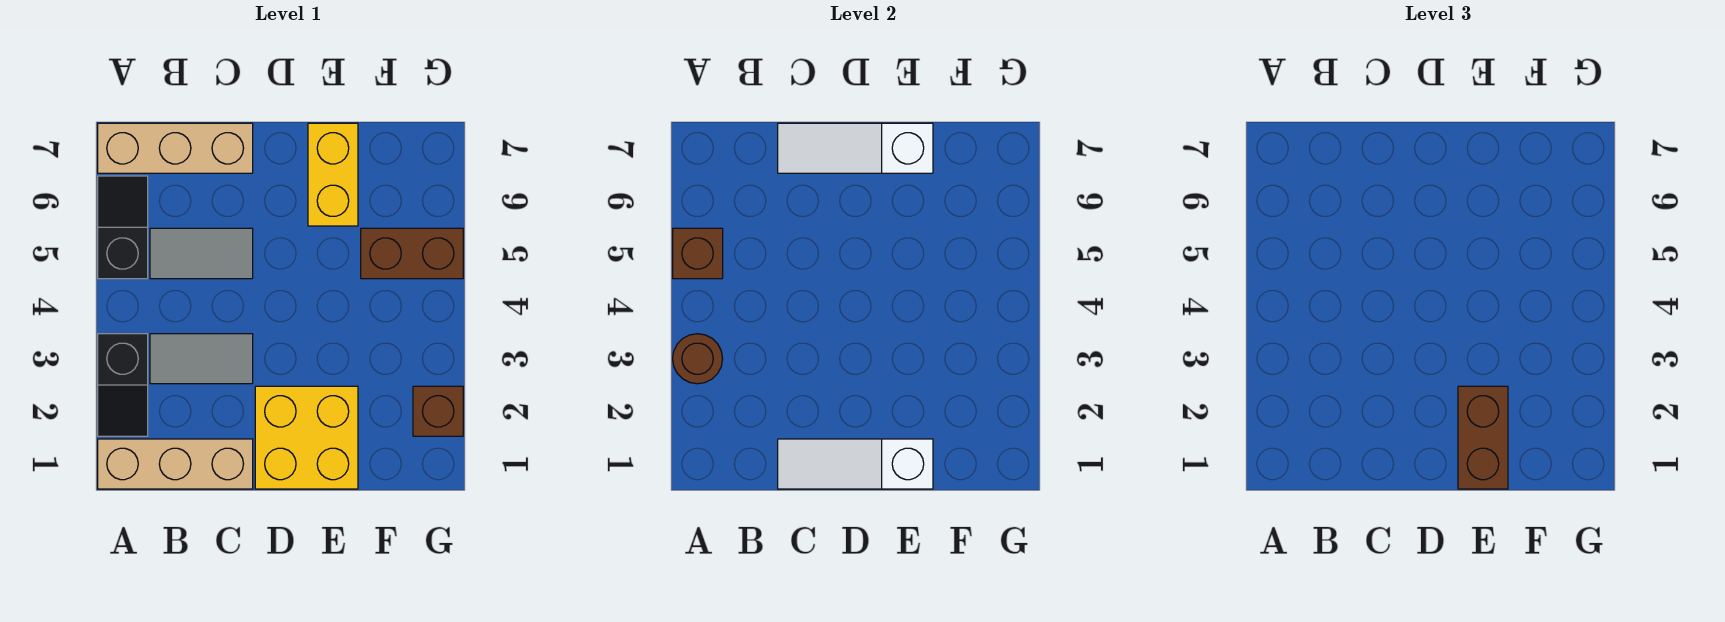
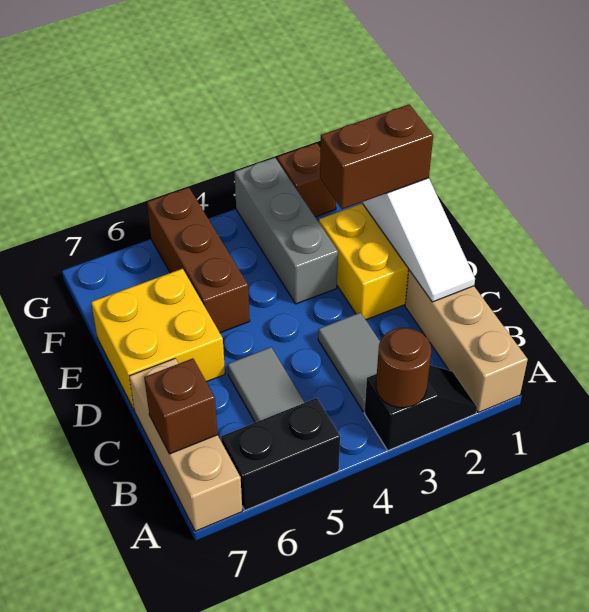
black slope A5:A6 level 1 top 5 -> black brick A5:A6 level 1
brown brick A5 level 2 -> brown brick B7 level 2
white slope C7:E7 level 2 top E -> none
none -> grey brick E3:G3 level 1
yellow brick E6:E7 level 1 -> yellow brick D6:E7 level 1
brown brick F5:G5 level 1 -> brown brick E5:G5 level 1

